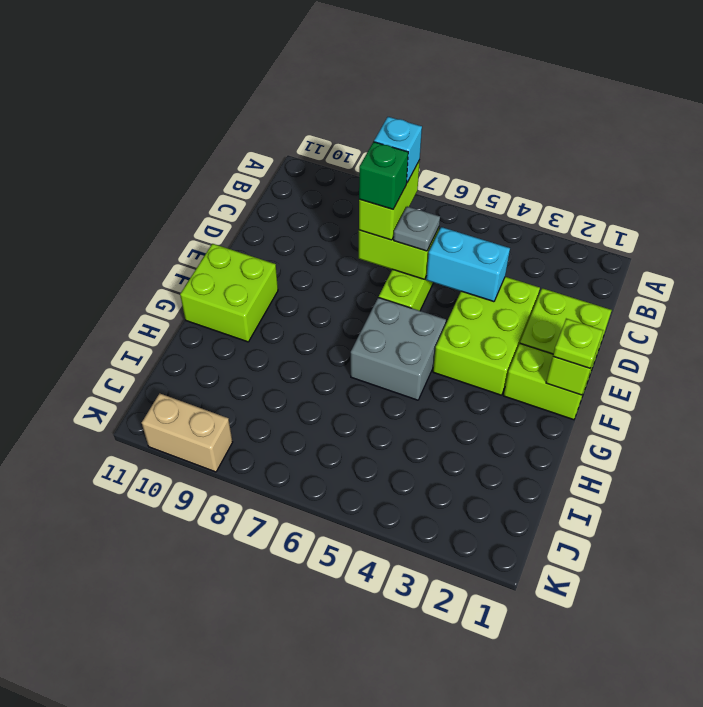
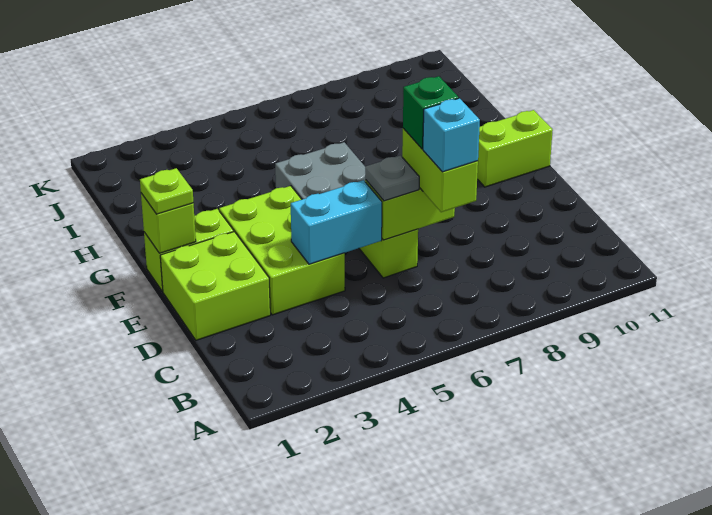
lime brick F10:G11 level 1 -> lime brick F10:F11 level 1
tan brick K9:K10 level 1 -> none

